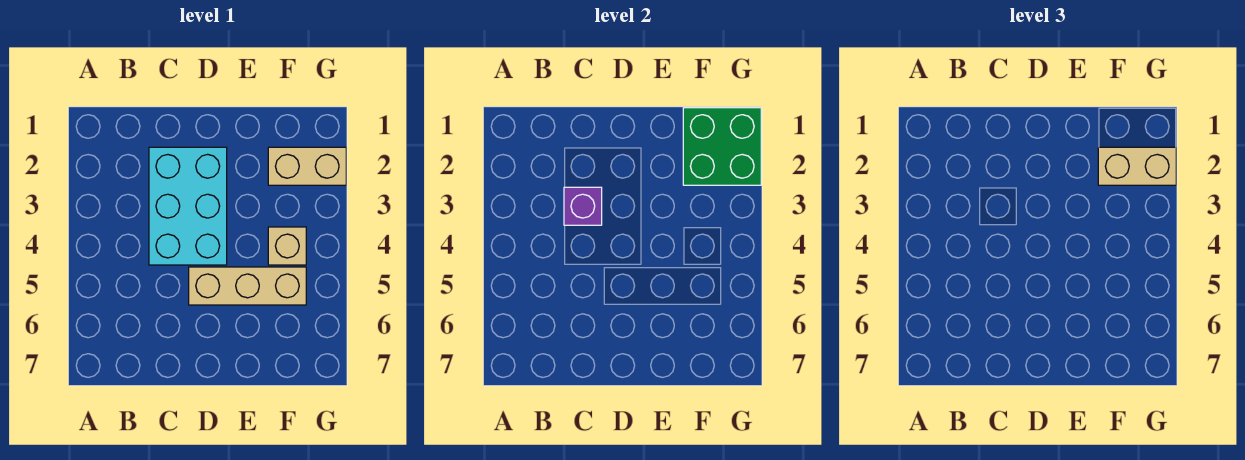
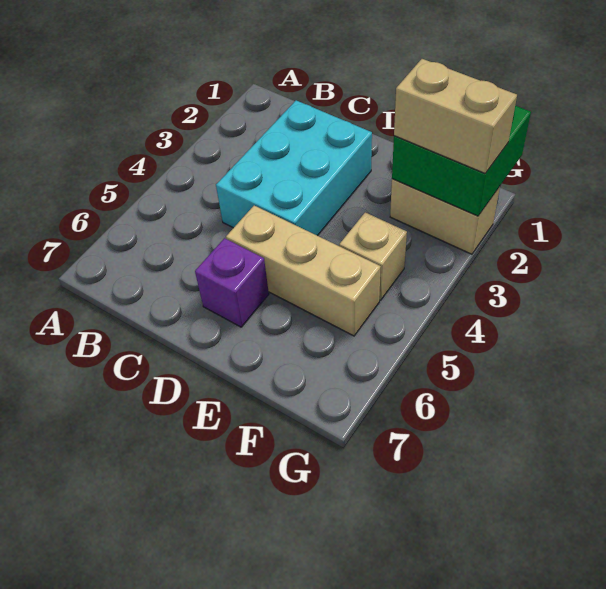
purple brick C3 level 2 -> purple brick D6 level 1

